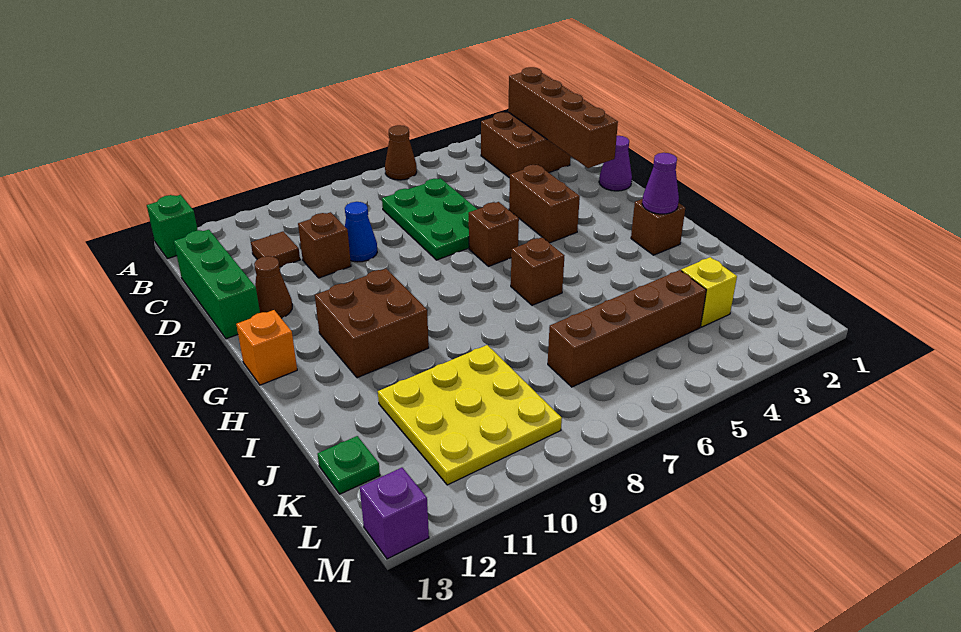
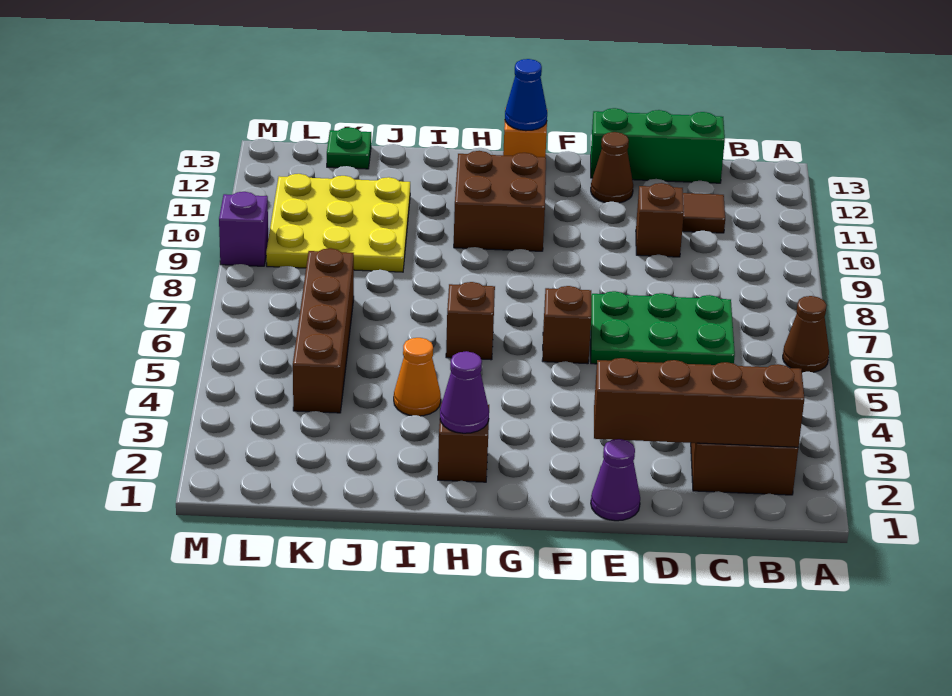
green brick A13 level 1 -> none
blue cone D9 level 1 -> blue cone G13 level 2
brown brick E4:F4 level 1 -> none
none -> orange cone I4 level 1
yellow brick K3 level 1 -> none
purple brick M13 level 1 -> purple brick M9 level 1

